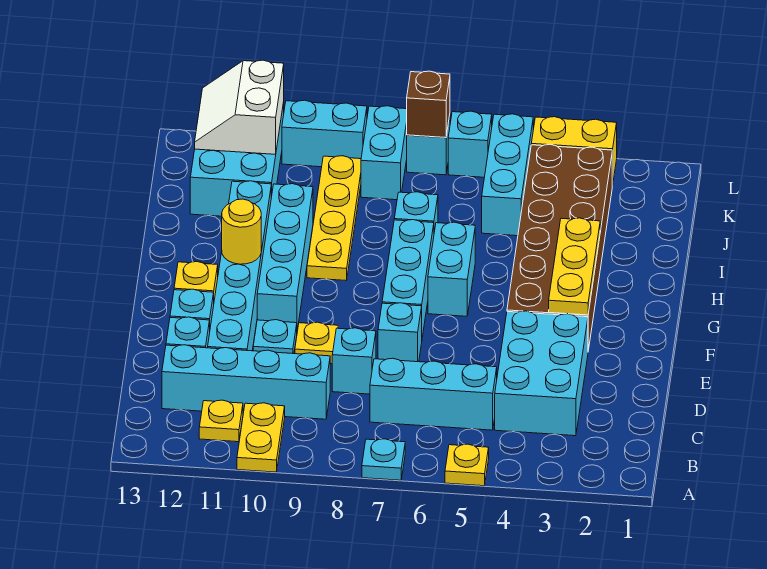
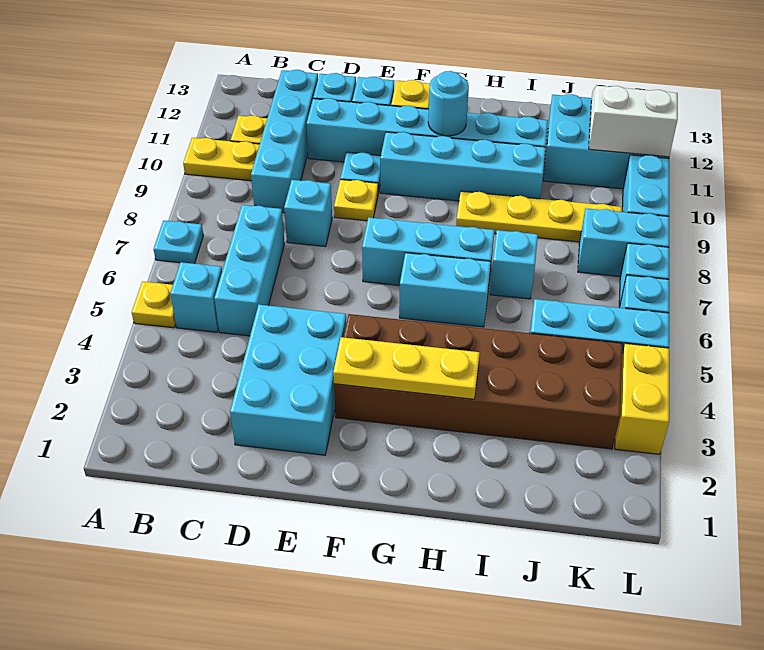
cyan brick C3:E4 level 1 -> cyan brick D2:E4 level 1
cyan brick E7 level 1 -> cyan brick B5 level 1
yellow round brick G11 level 2 -> cyan round brick G11 level 2
brown brick L7 level 2 -> none

